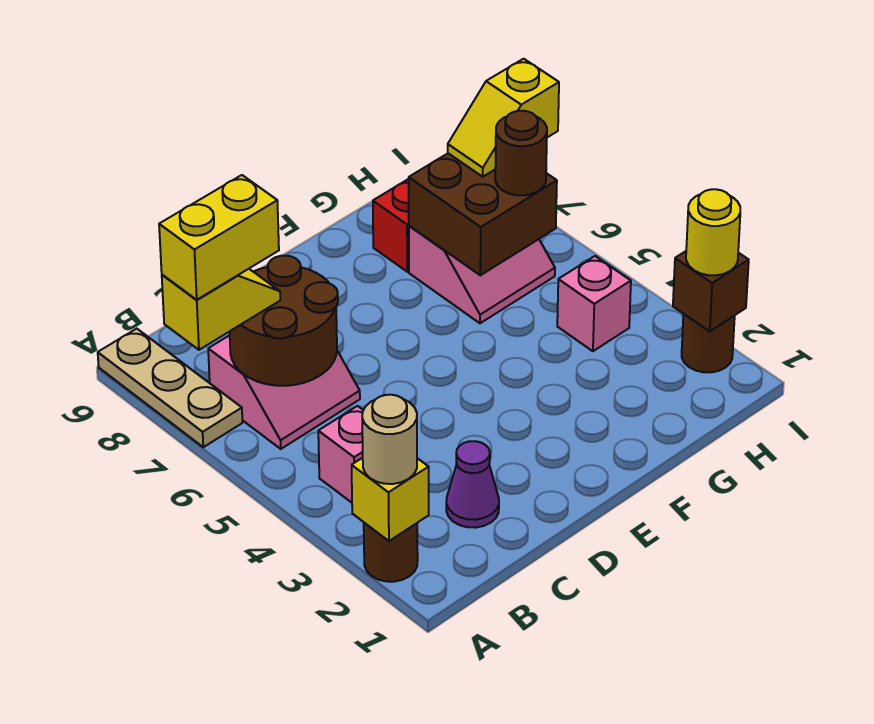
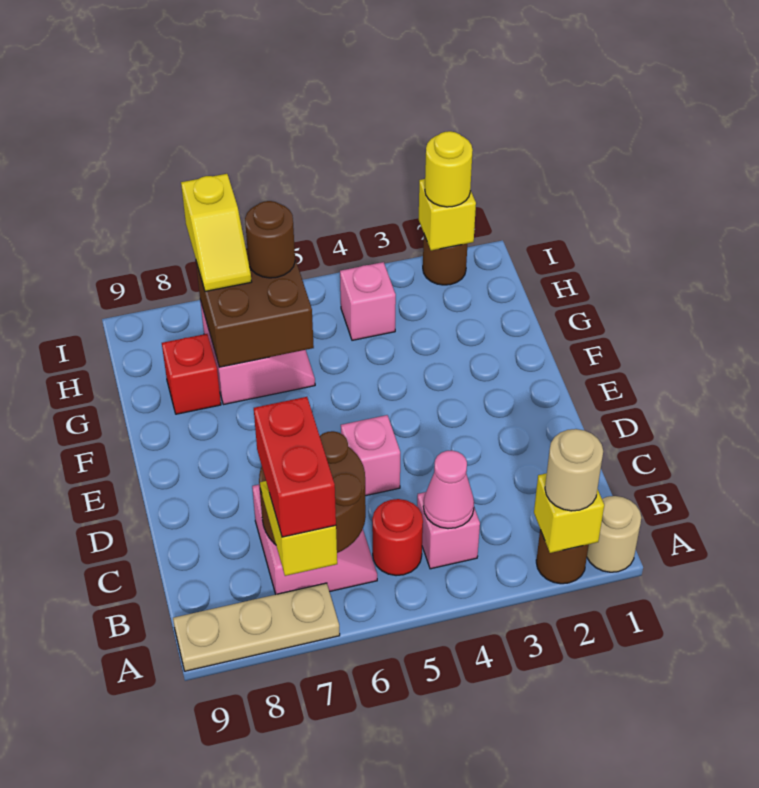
none -> tan round brick A1 level 1
yellow brick A7:B7 level 4 -> red brick A7:B7 level 4
none -> pink cone B4 level 2
none -> red round brick B5 level 1
purple cone C2 level 1 -> none
none -> pink brick D5 level 1
brown brick I2 level 2 -> yellow brick I2 level 2

